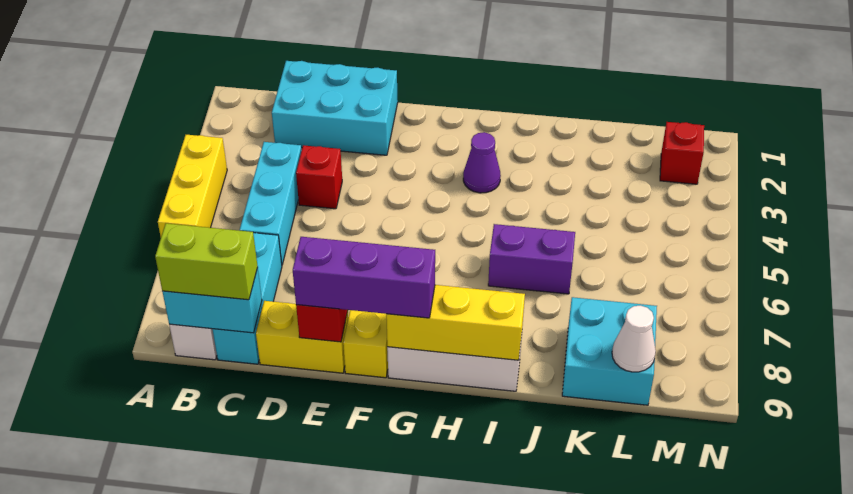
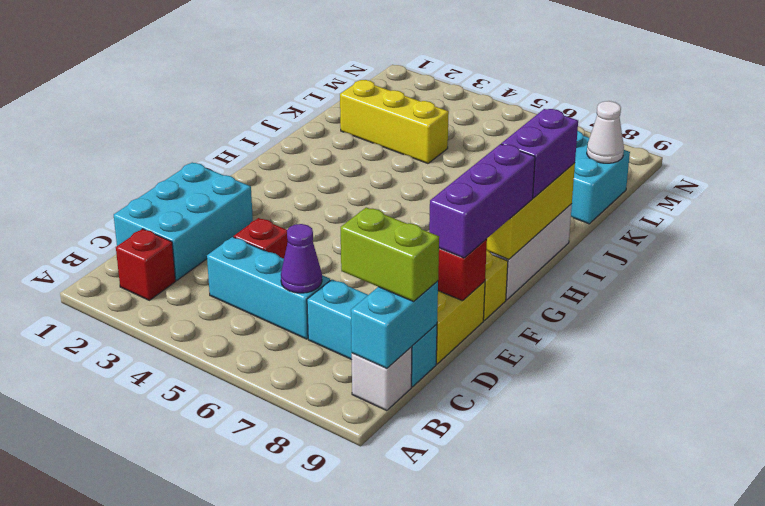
yellow brick A4:A6 level 1 -> yellow brick K2:K4 level 1
lime brick B9:C9 level 3 -> lime brick C8:C9 level 3
purple cone H3 level 1 -> purple cone C6 level 2
purple brick I6:J6 level 1 -> purple brick H9:I9 level 3
red brick M2 level 1 -> red brick B2 level 1

